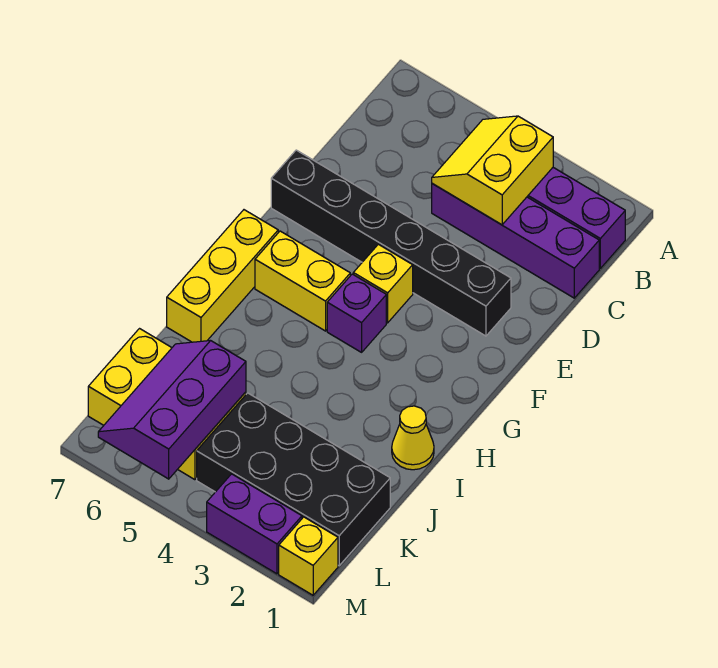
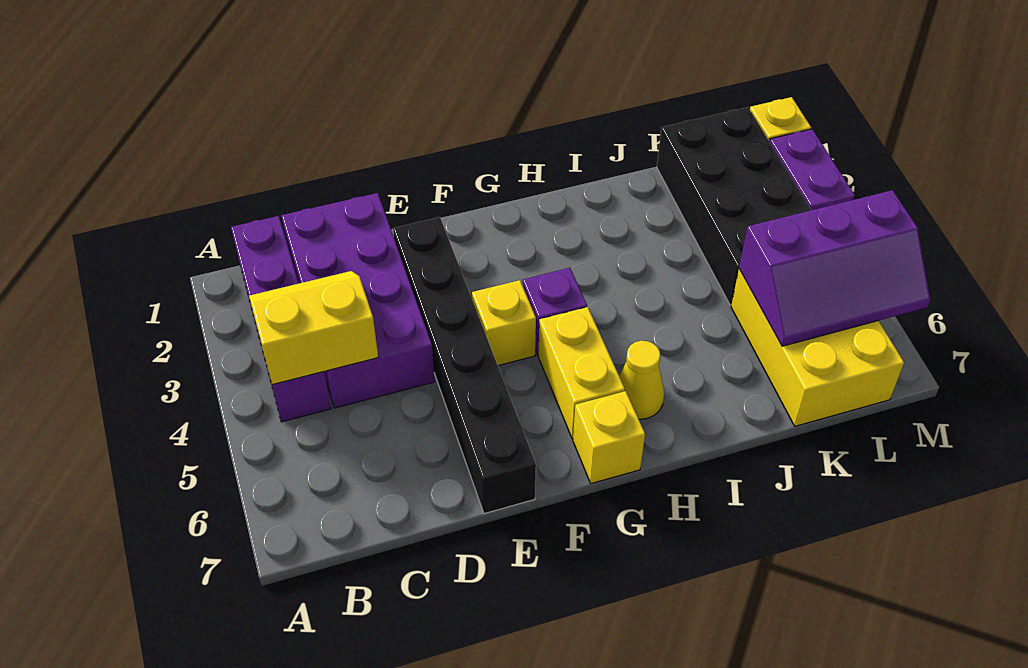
yellow slope B3:C4 level 2 top 3 -> yellow slope B3:C4 level 2 top 4
purple brick C1:C4 level 1 -> purple brick C1:D4 level 1
yellow brick G7:I7 level 1 -> yellow brick G7 level 1
yellow cone I1 level 1 -> yellow cone H6 level 1

